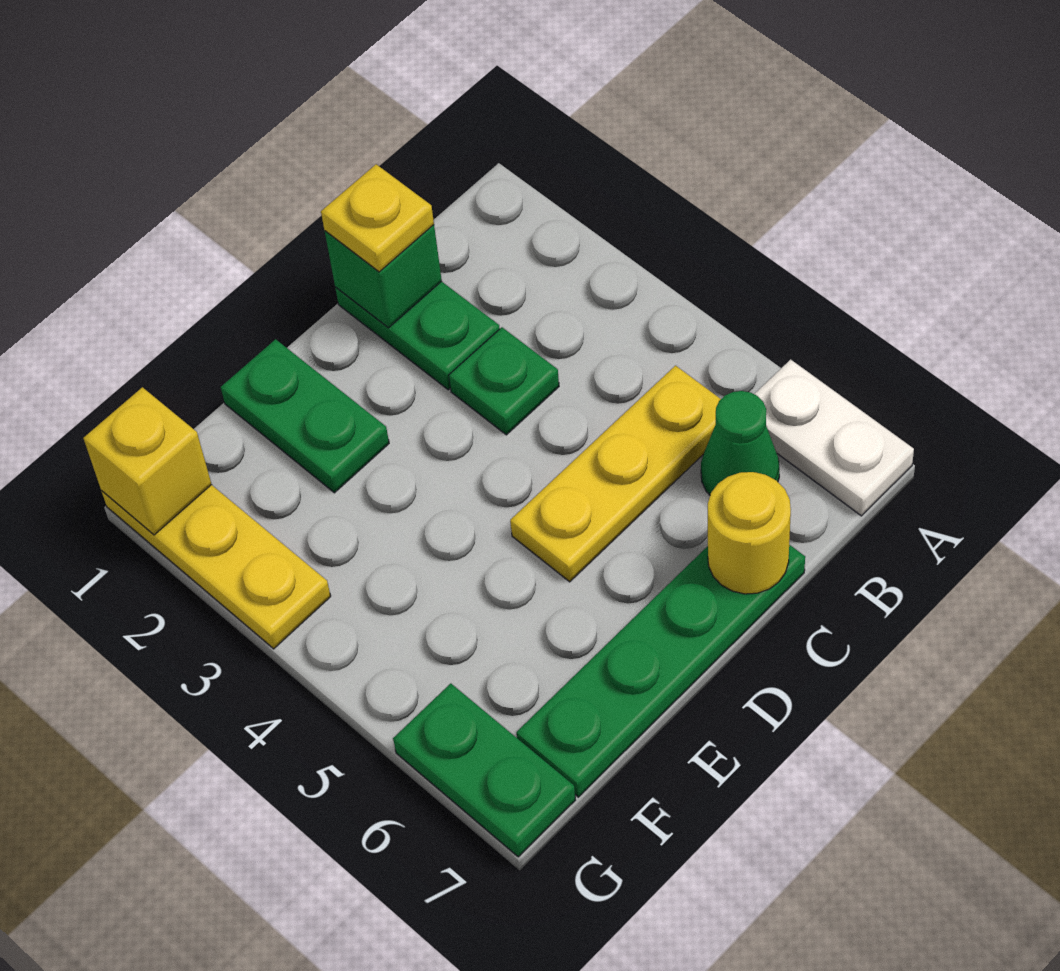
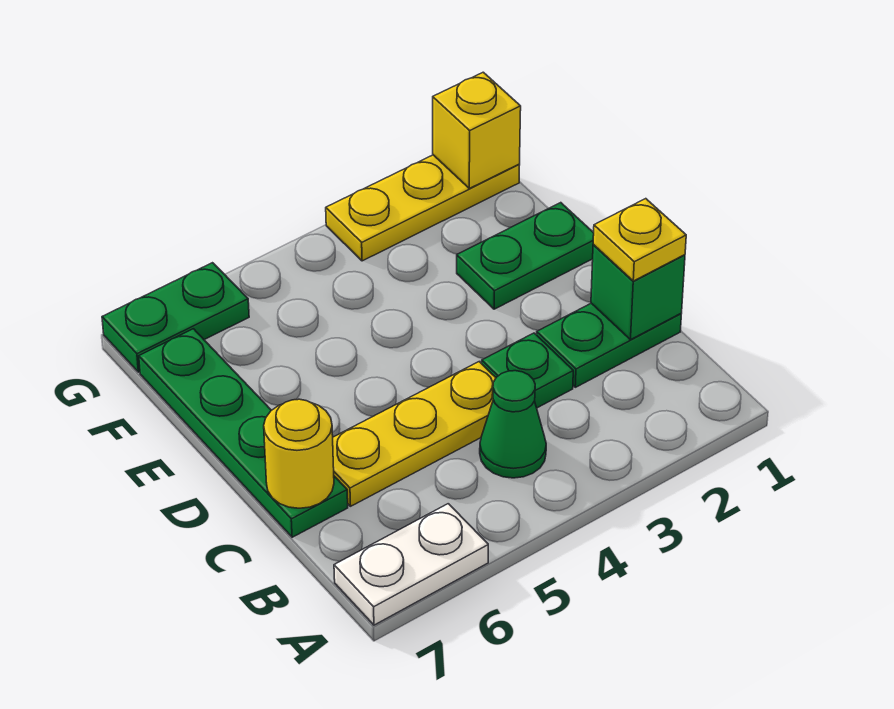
yellow plate B5:D5 level 1 -> yellow plate C4:C6 level 1
green cone B6 level 1 -> green cone B4 level 1

